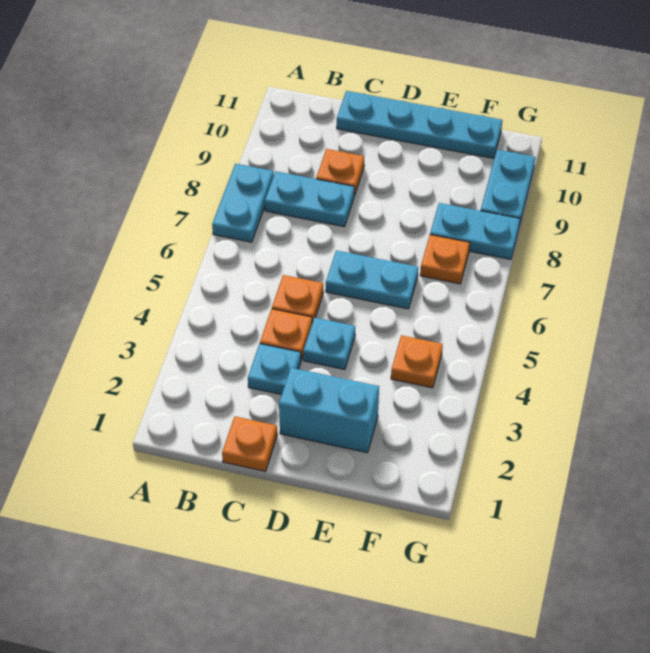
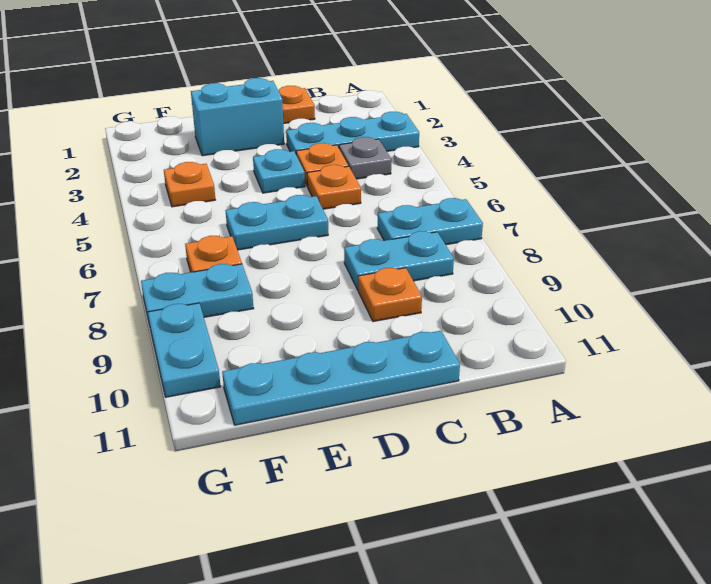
cyan plate A7:A8 level 1 -> cyan plate A7:B7 level 1
none -> grey plate B4 level 1
cyan plate C3 level 1 -> cyan plate A3:C3 level 1

